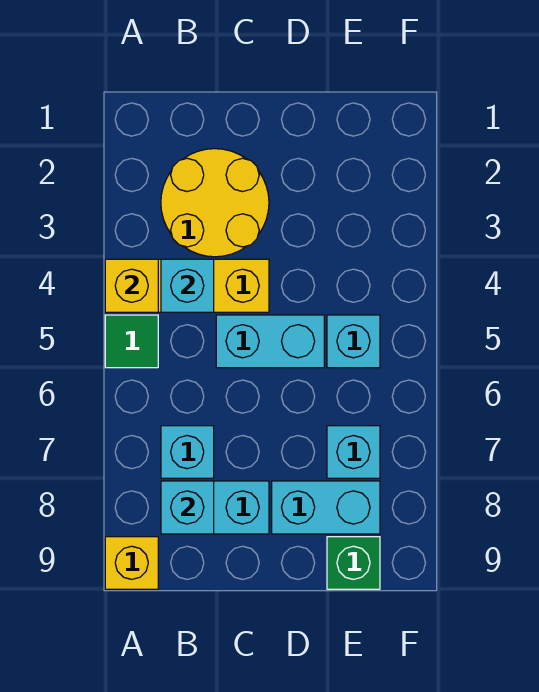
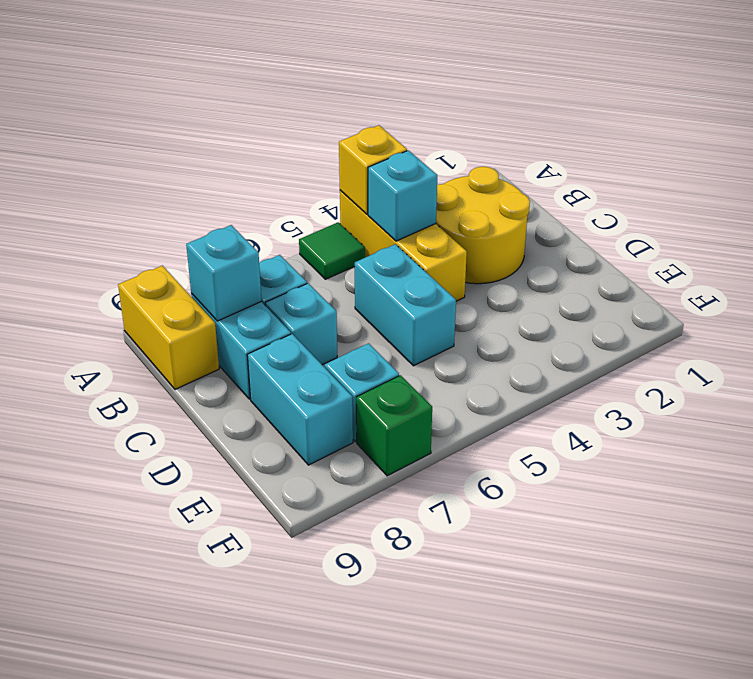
yellow brick A9 level 1 -> yellow brick A9:B9 level 1
cyan brick E5 level 1 -> cyan brick C7 level 1
green brick E9 level 1 -> green brick F7 level 1

